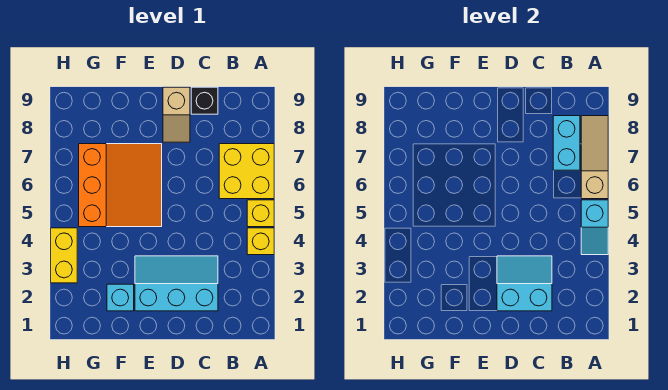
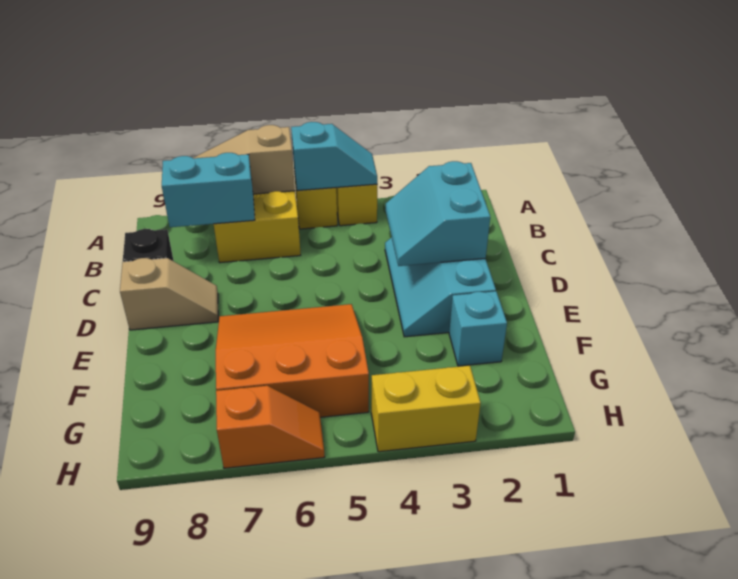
none -> orange slope H6:H7 level 1 top 7

